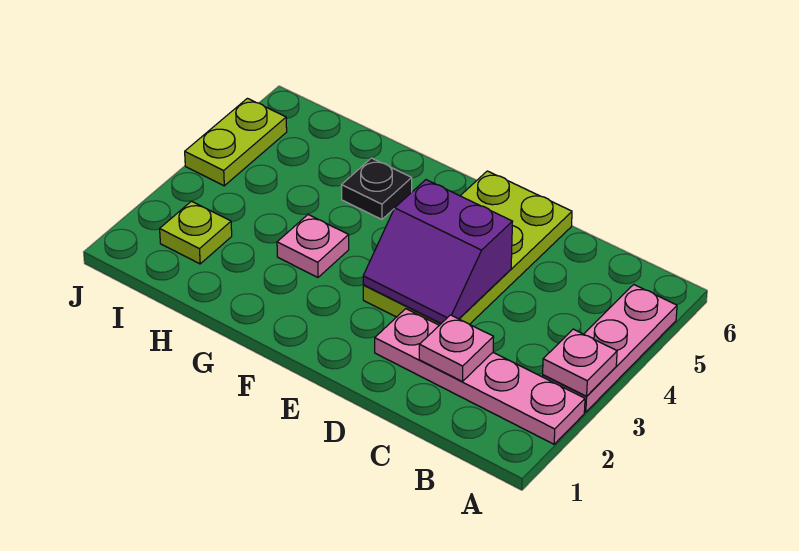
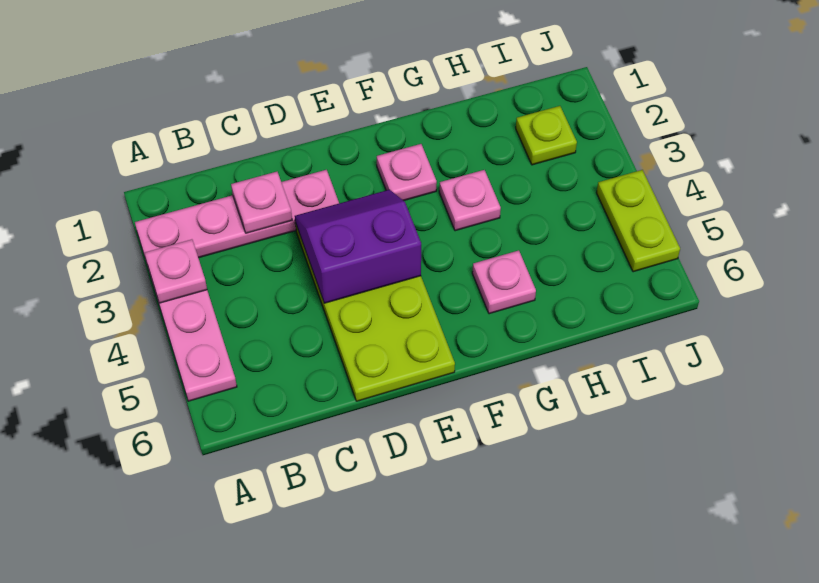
none -> pink plate F2 level 1
black plate G5 level 1 -> pink plate G5 level 1

